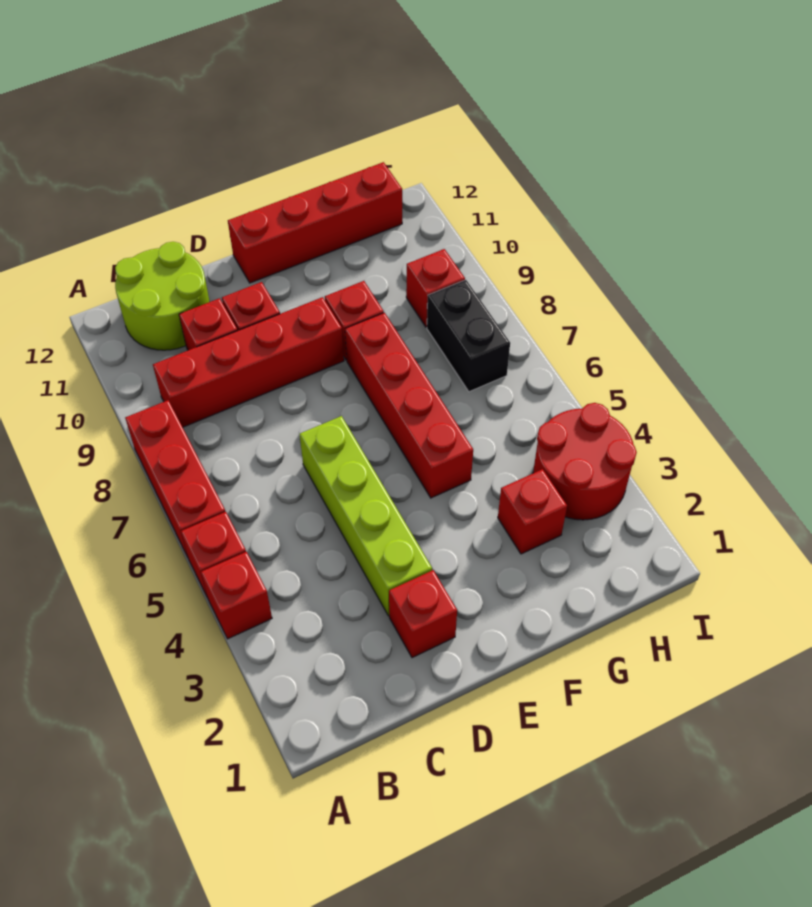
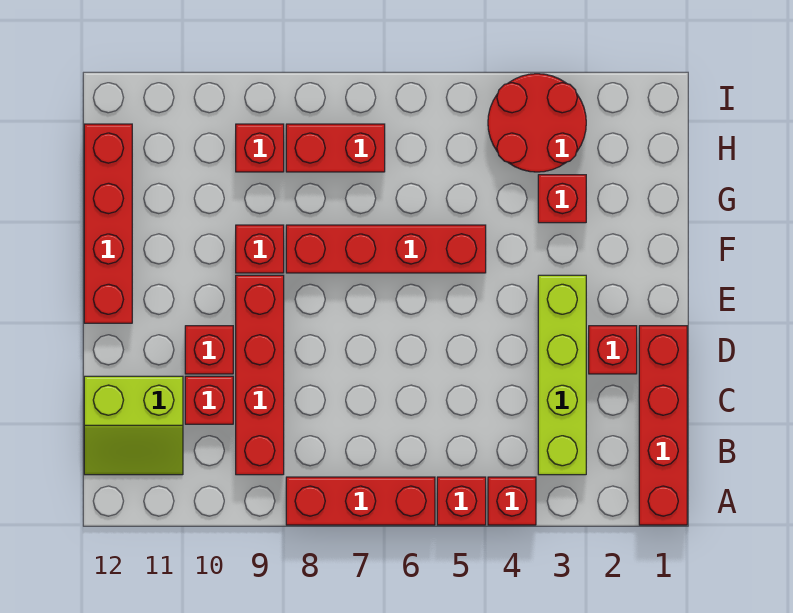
none -> red brick A1:D1 level 1
lime round brick B11:C12 level 1 -> lime slope B11:C12 level 1 top C
lime brick D3:D6 level 1 -> lime brick B3:E3 level 1
black brick H7:H8 level 1 -> red brick H7:H8 level 1

